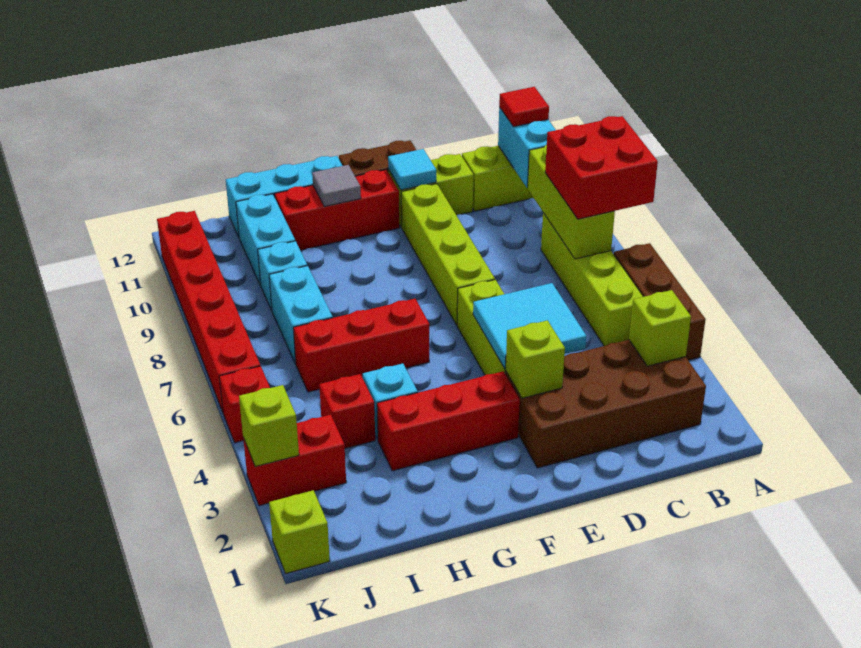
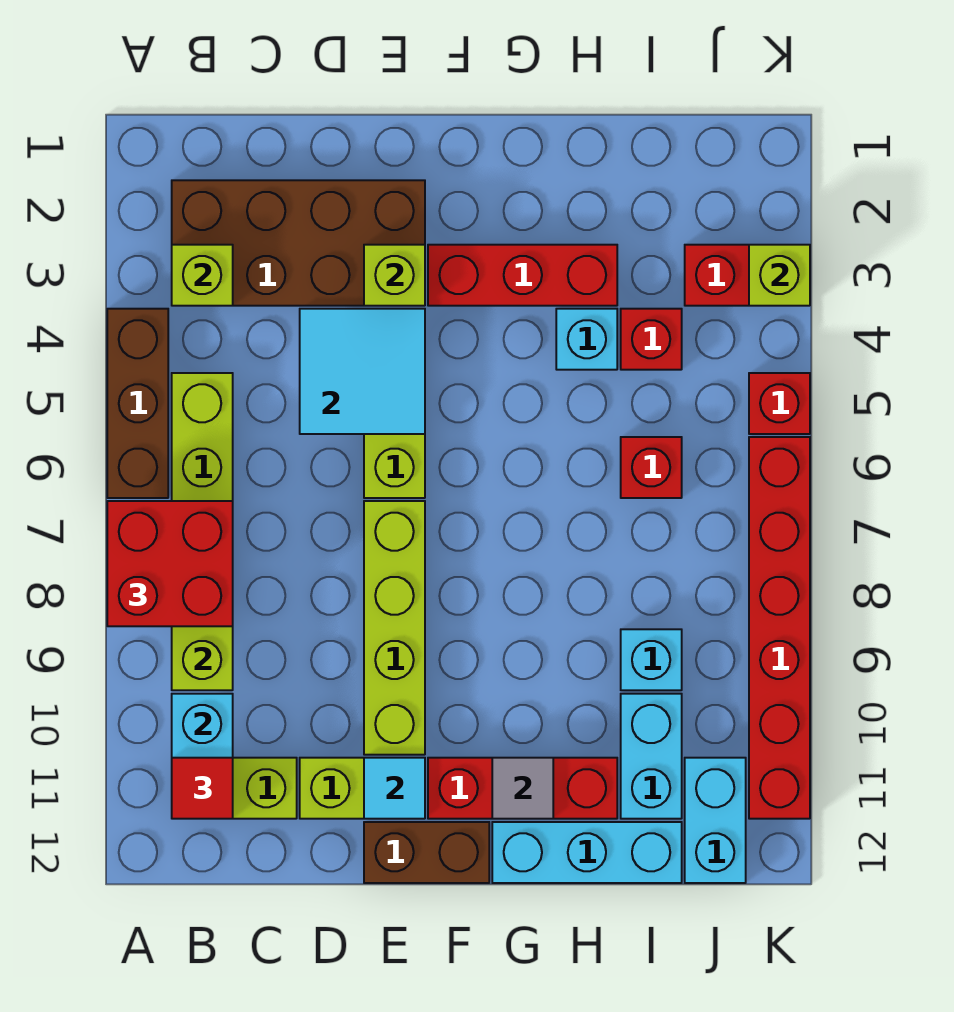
red brick G6:I6 level 1 -> red brick I6 level 1
cyan brick I7:I8 level 1 -> cyan brick J11:J12 level 1
lime brick K1 level 1 -> none

